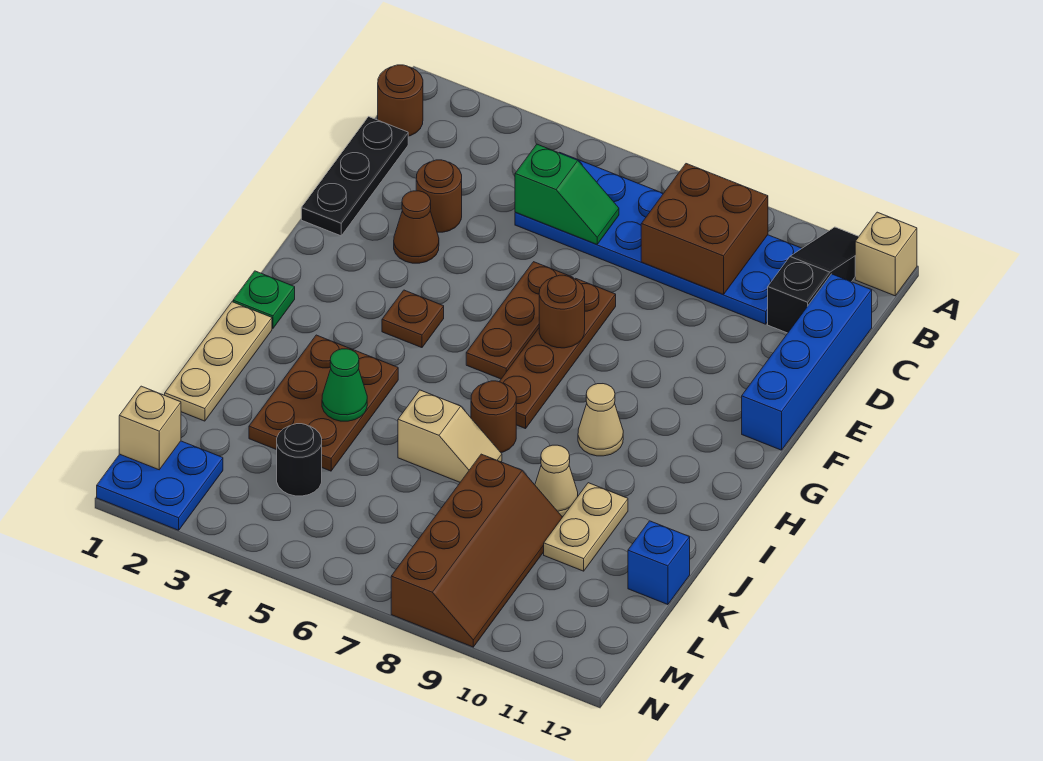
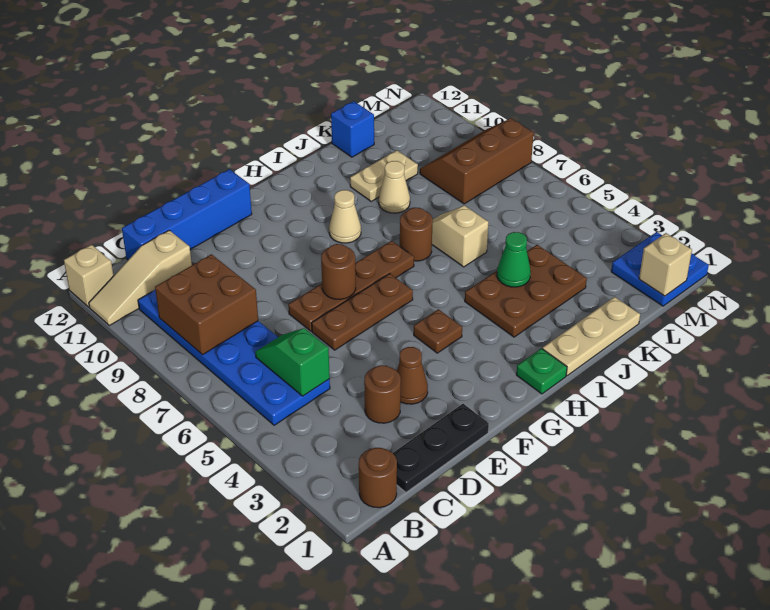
black slope A11:C11 level 1 top C -> tan slope A11:C11 level 1 top C
brown slope K8:N9 level 1 top 8 -> brown slope L8:N9 level 1 top 8
black round brick L4 level 1 -> none

